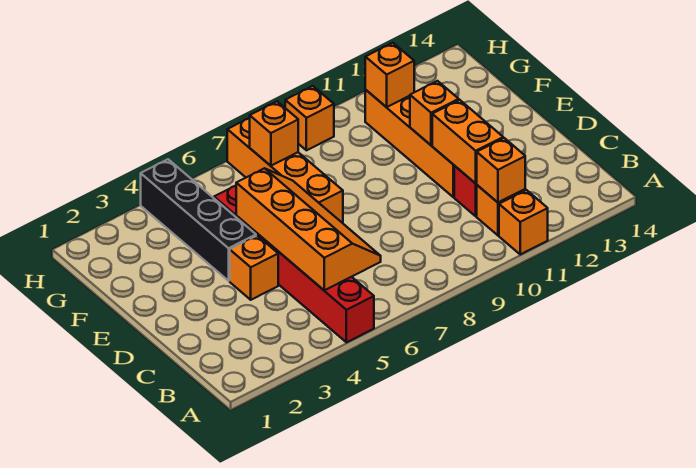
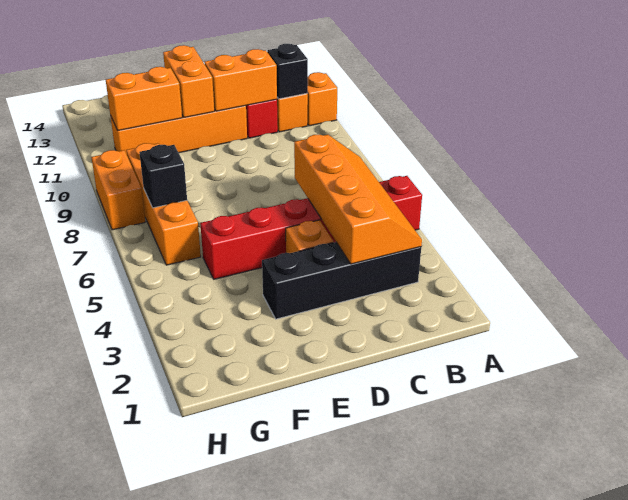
orange slope B5:E6 level 2 top 5 -> orange slope B3:C6 level 2 top C
orange brick B11 level 2 -> black brick B11 level 2
black brick E4:H4 level 1 -> black brick B3:E3 level 1
orange brick E7:H7 level 1 -> orange brick G6:G9 level 1
orange brick E11 level 2 -> orange brick E11:E12 level 2
orange brick G7 level 2 -> black brick G7 level 2
orange brick G11 level 2 -> orange brick F11:G11 level 2
orange brick H9 level 1 -> orange brick H8:H9 level 1

